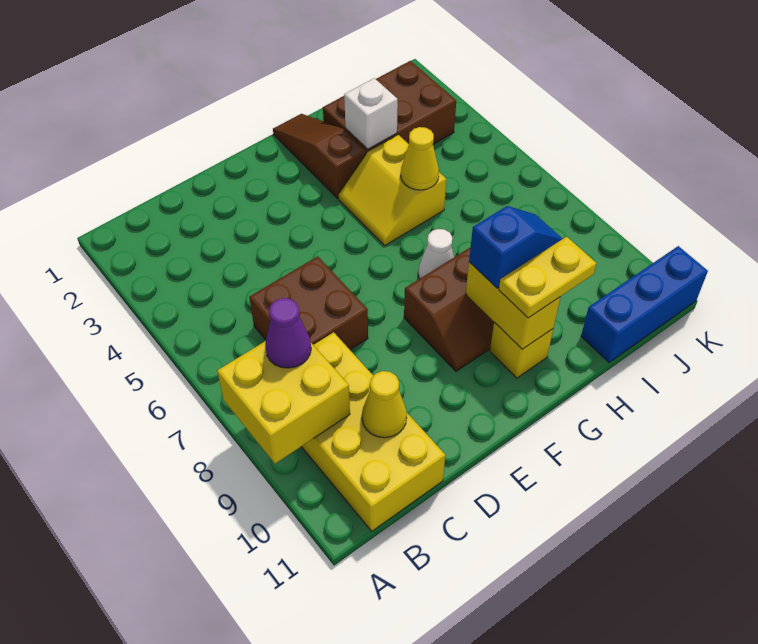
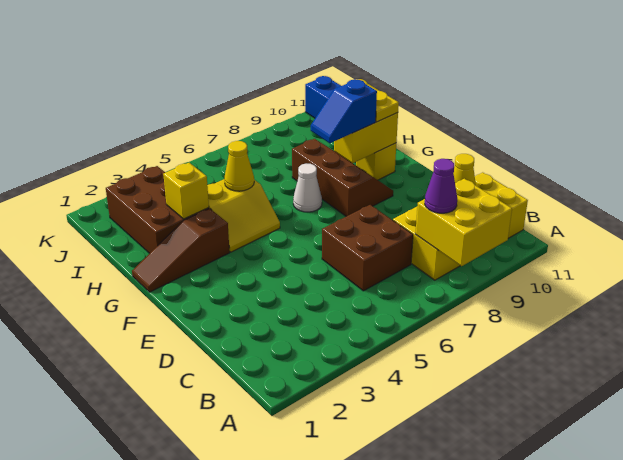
blue slope G9:H9 level 3 top G -> blue slope G8:G9 level 3 top 9
white brick H3 level 2 -> yellow brick H3 level 2

